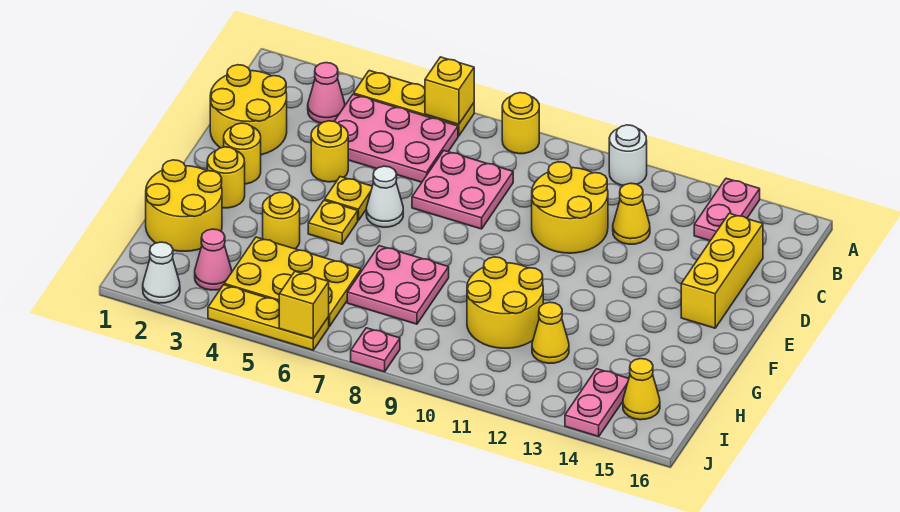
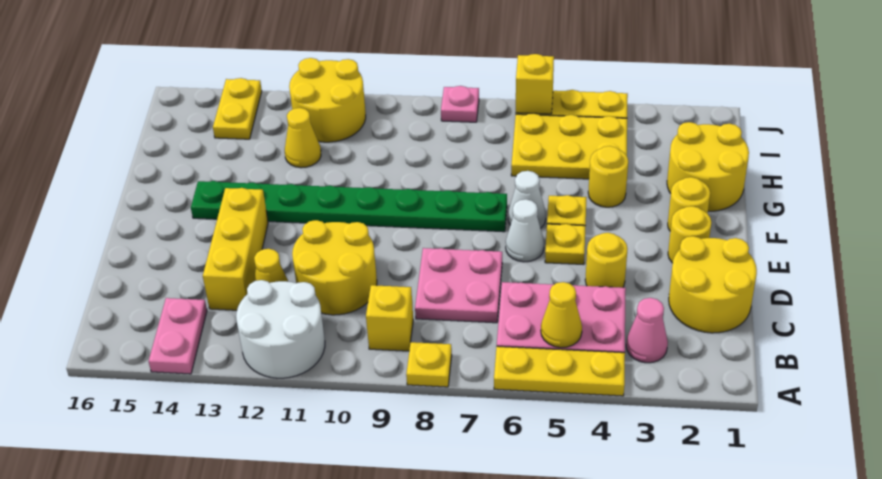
yellow brick A6 level 2 -> yellow brick B9 level 1
yellow round brick A8 level 1 -> yellow plate A8 level 1
white round brick A11 level 1 -> white round brick A11:B12 level 1
yellow brick C15:E15 level 1 -> yellow brick C13:E13 level 1
none -> green plate F7:F14 level 1
pink plate G7:H8 level 1 -> none
yellow round brick G10:H11 level 1 -> yellow round brick I11:J12 level 1
pink cone I3 level 1 -> none
pink plate I14:J14 level 1 -> yellow plate I14:J14 level 1
yellow cone I15 level 1 -> yellow cone B5 level 2
white cone J2 level 1 -> white cone F6 level 1

